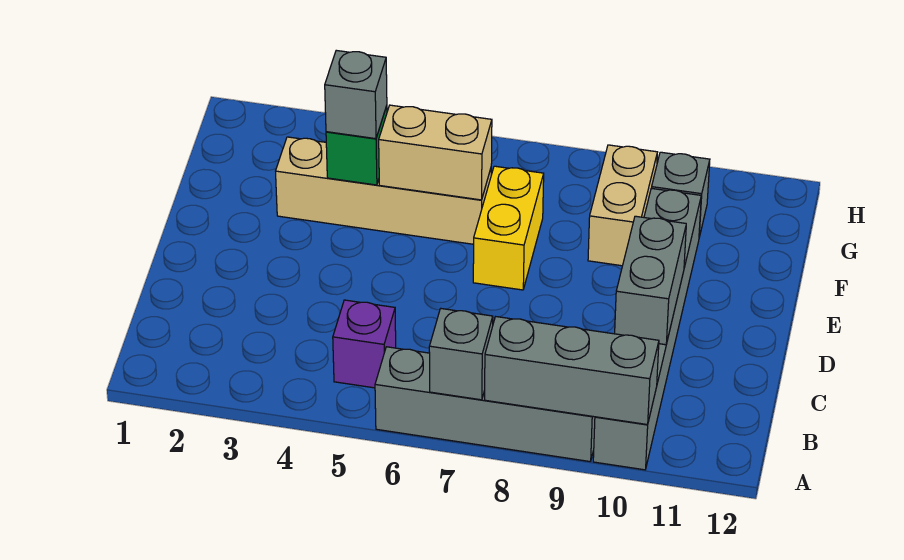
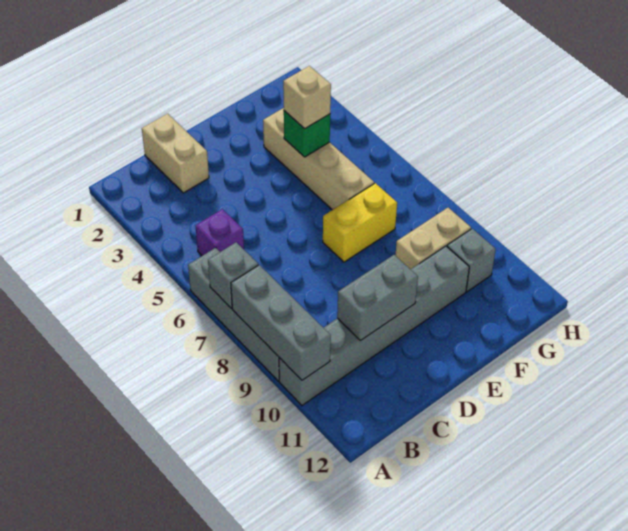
grey brick F4 level 3 -> tan brick F4 level 3
tan brick F5:F6 level 2 -> tan brick C1:C2 level 1

